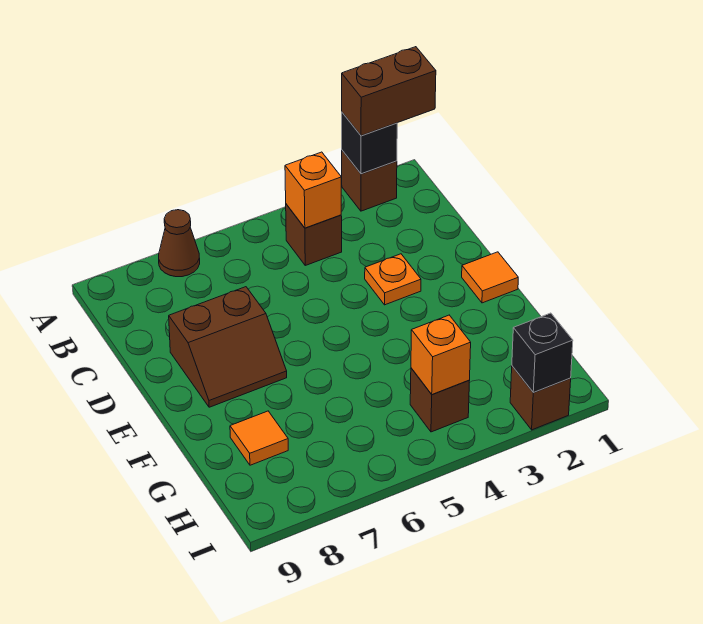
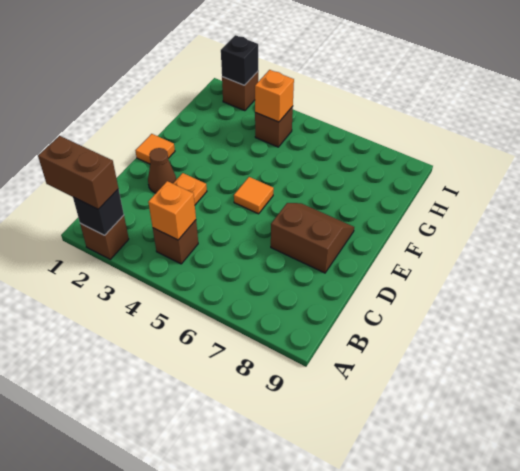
brown cone A7 level 1 -> brown cone D2 level 1
orange tile G8 level 1 -> orange tile E5 level 1

